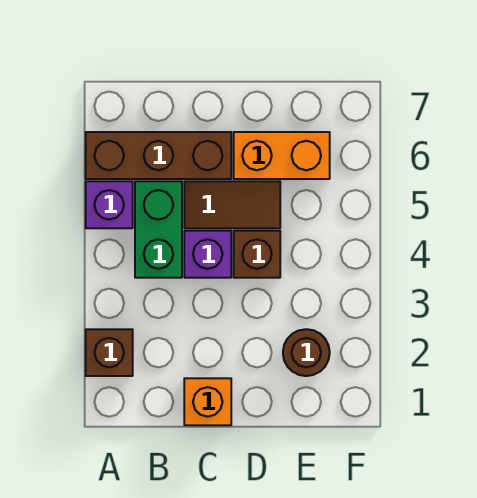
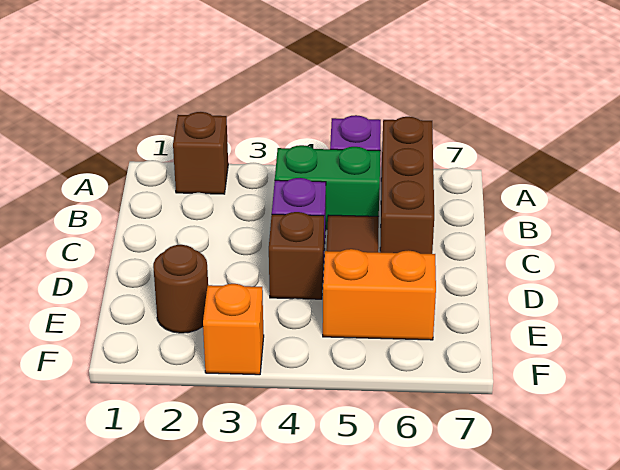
orange brick C1 level 1 -> orange brick F3 level 1
orange brick D6:E6 level 1 -> orange brick E5:E6 level 1

